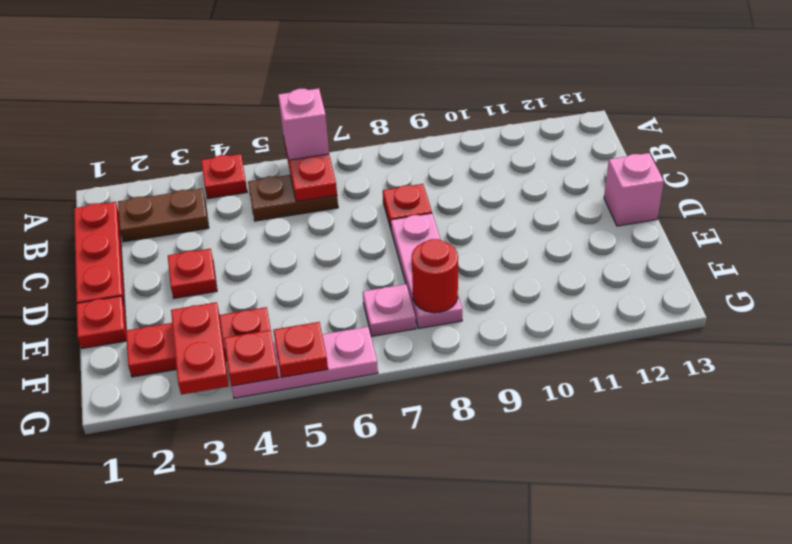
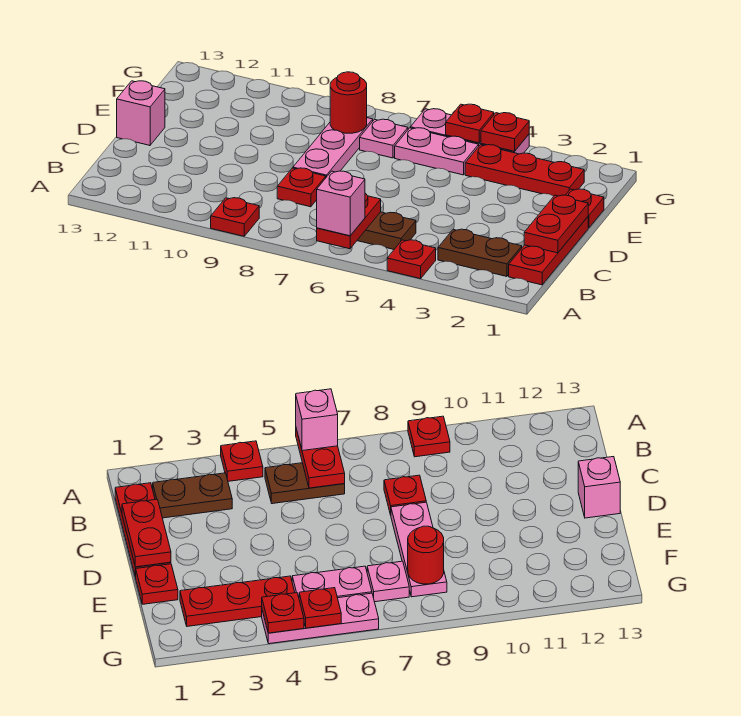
red plate D3 level 1 -> red plate A9 level 1
red plate F3:G3 level 2 -> red plate C1:D1 level 2
none -> pink plate F5:F6 level 1

